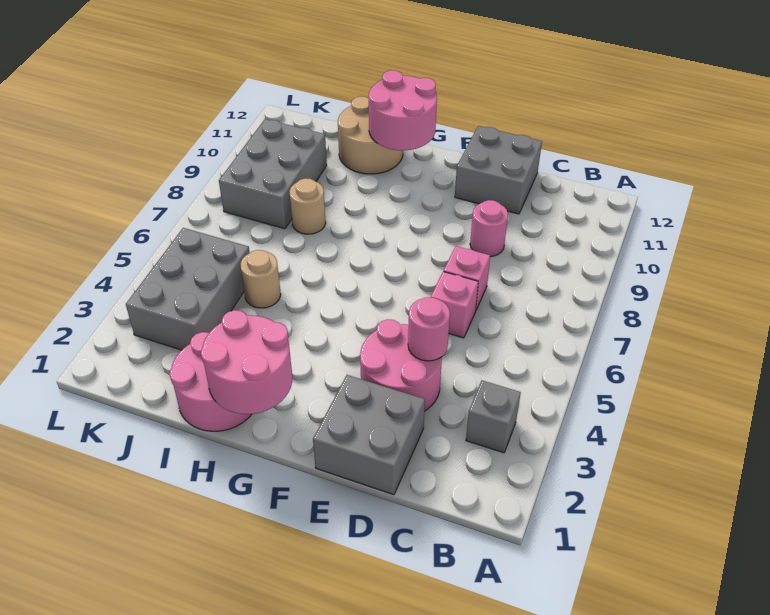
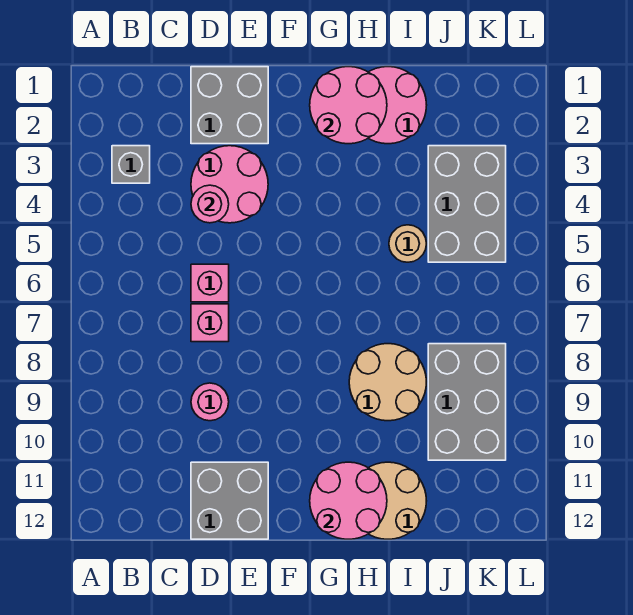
tan round brick I8 level 1 -> tan round brick H8:I9 level 1

